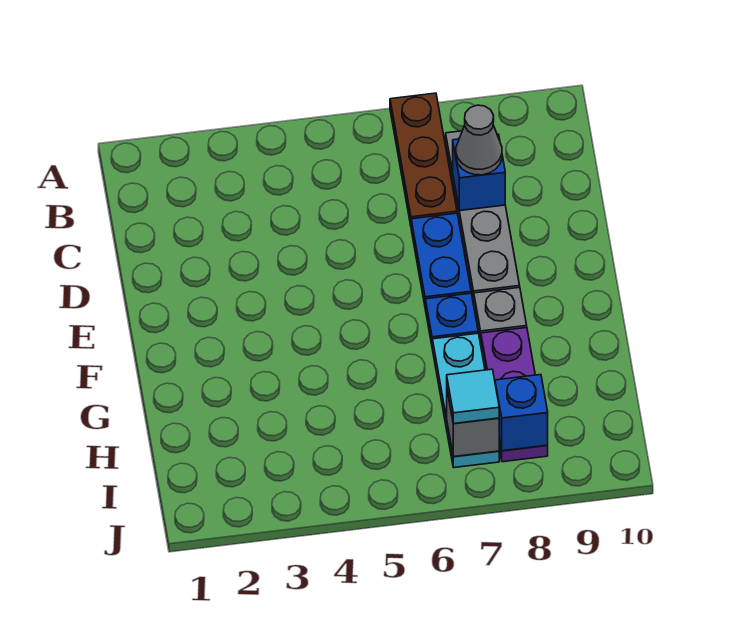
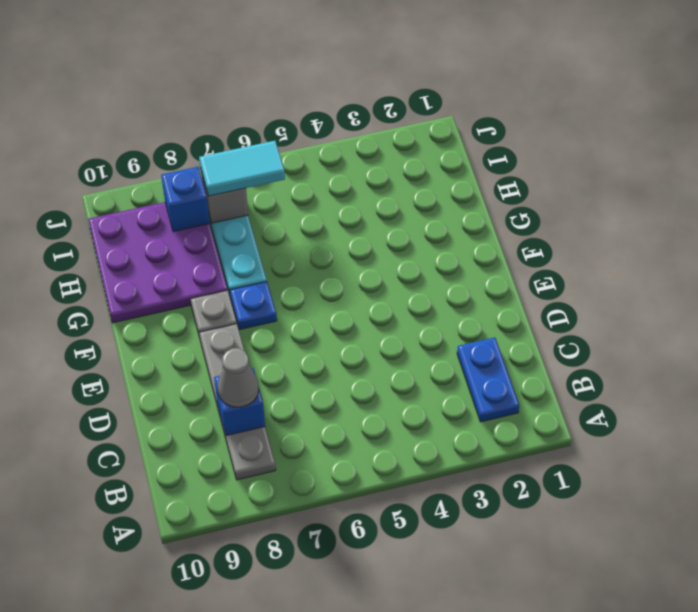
brown plate A7:C7 level 1 -> none
blue plate D7:E7 level 1 -> blue plate B2:C2 level 1
purple plate G8:I8 level 1 -> purple plate G8:I10 level 1
cyan tile I7 level 3 -> cyan tile I6:I7 level 3

